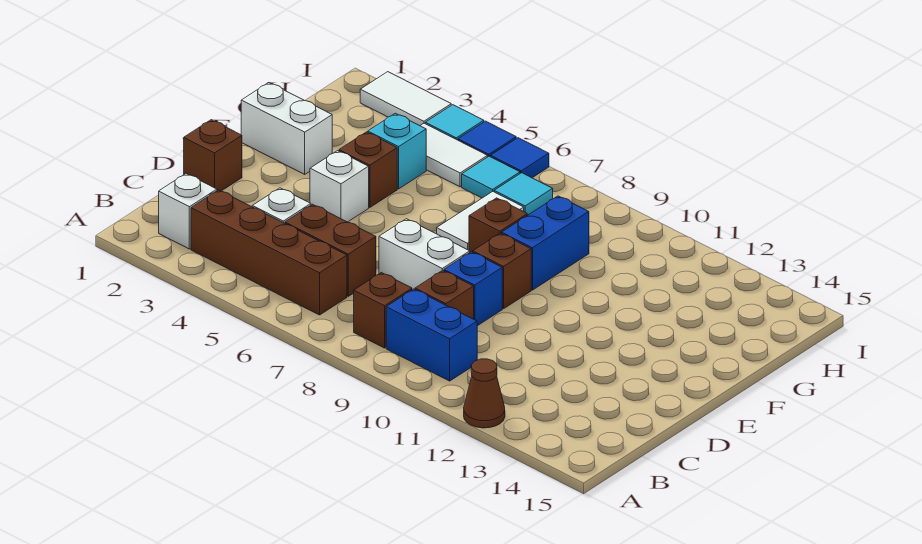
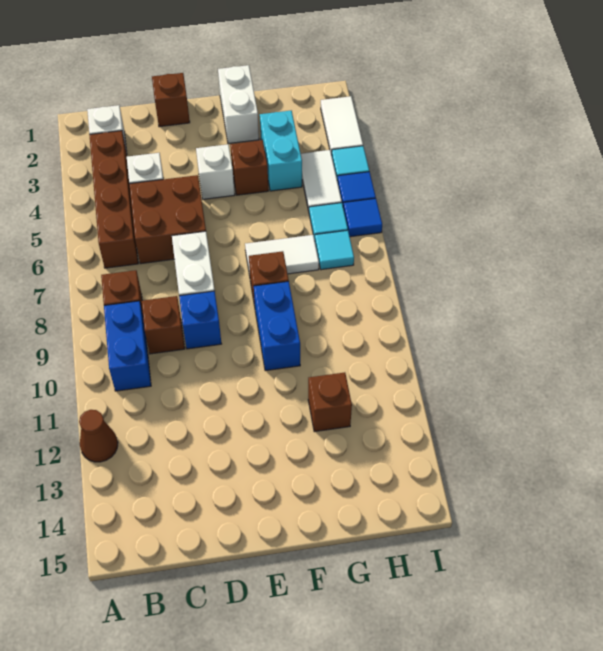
brown brick C5:C6 level 1 -> brown brick C5:D6 level 1
brown brick E9 level 1 -> brown brick G12 level 1
blue brick F9:G9 level 1 -> blue brick F9:F10 level 1
cyan brick G4 level 1 -> cyan brick G3:G4 level 1

